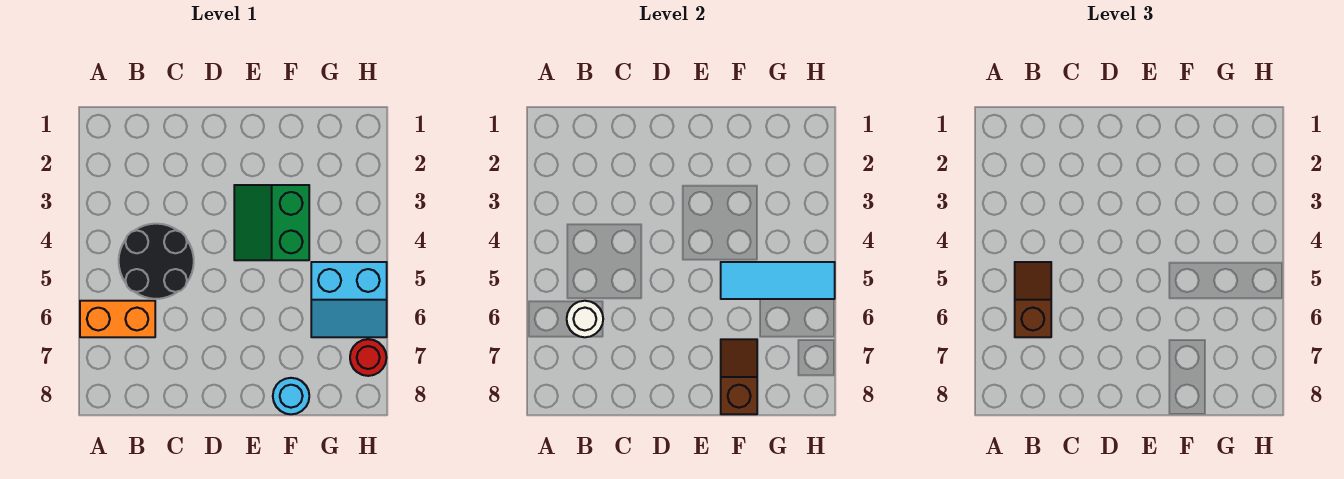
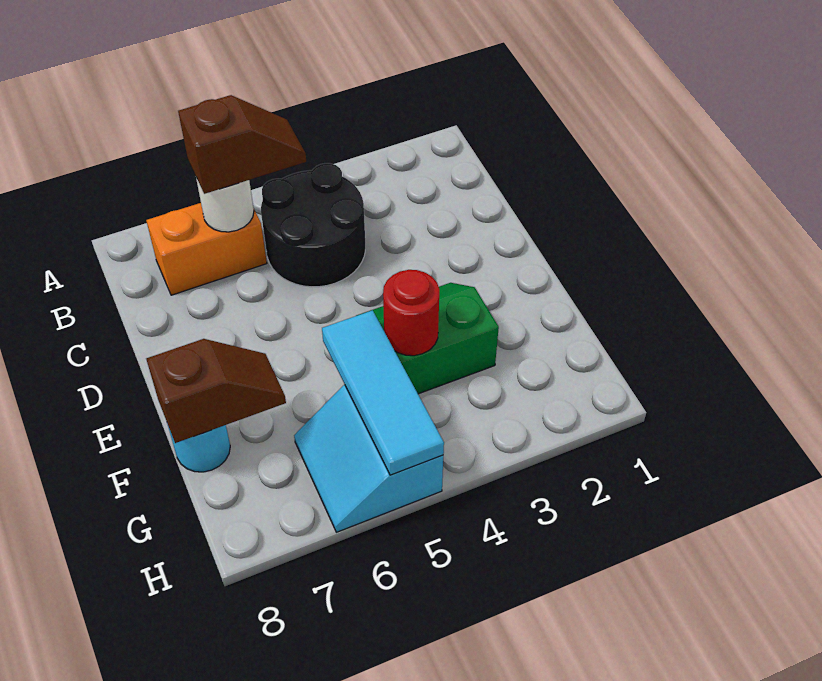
orange brick A6:B6 level 1 -> orange brick B6:B7 level 1
red round brick H7 level 1 -> red round brick F4 level 2

